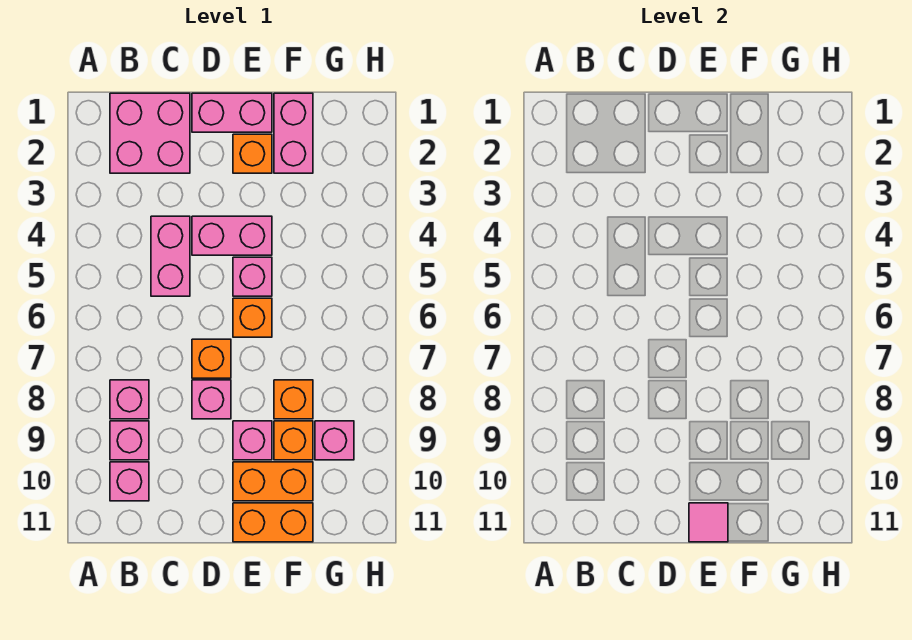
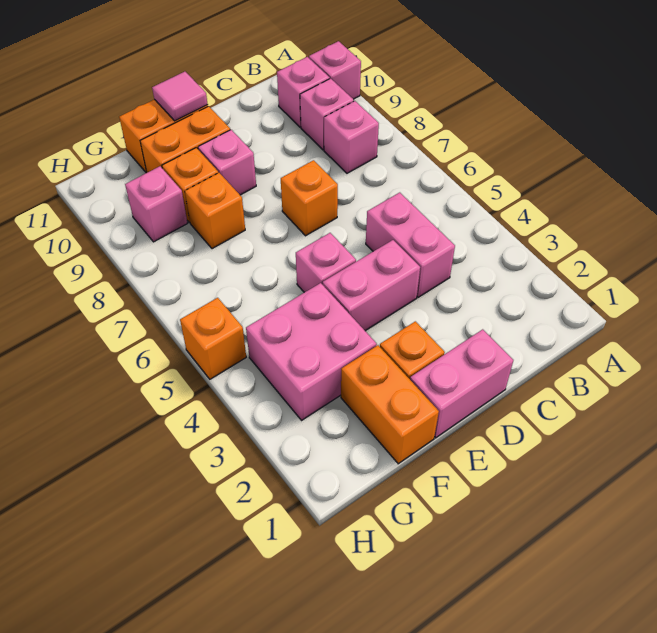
pink brick B1:C2 level 1 -> pink brick F3:G4 level 1
pink brick D8 level 1 -> pink brick A10 level 1
orange brick E6 level 1 -> orange brick H5 level 1
pink brick F1:F2 level 1 -> orange brick F1:F2 level 1

